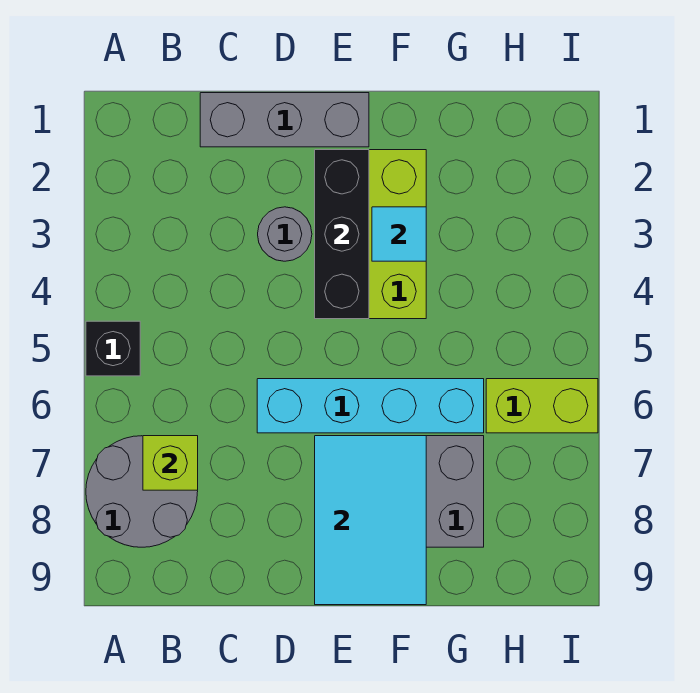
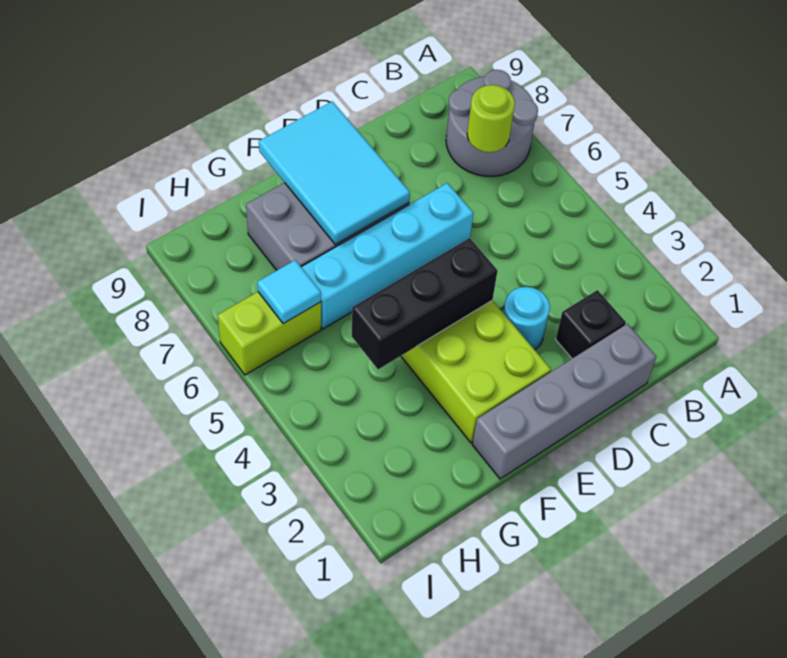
black brick A5 level 1 -> black brick C2 level 1
lime brick B7 level 2 -> lime round brick B7 level 2
grey brick C1:E1 level 1 -> grey brick C1:F1 level 1
grey round brick D3 level 1 -> cyan round brick D3 level 1
black brick E2:E4 level 2 -> black brick E4:G4 level 2
cyan tile F3 level 2 -> cyan tile H6 level 2

